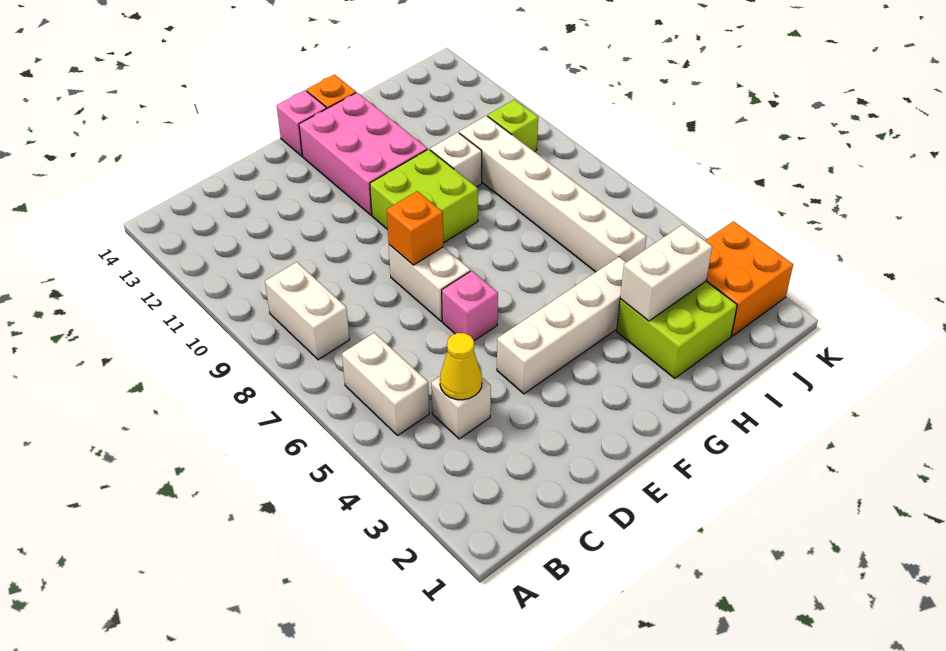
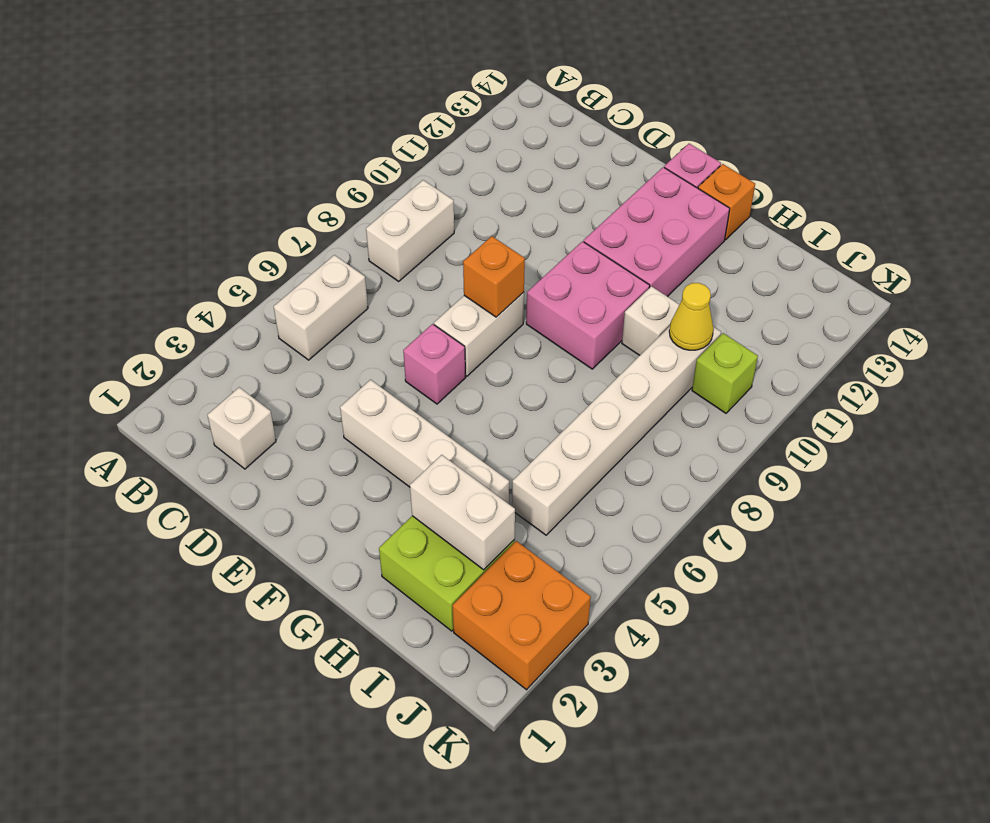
white brick C4 level 1 -> white brick C2 level 1
yellow cone C4 level 2 -> yellow cone I10 level 2
lime brick F9:G10 level 1 -> pink brick F9:G10 level 1

